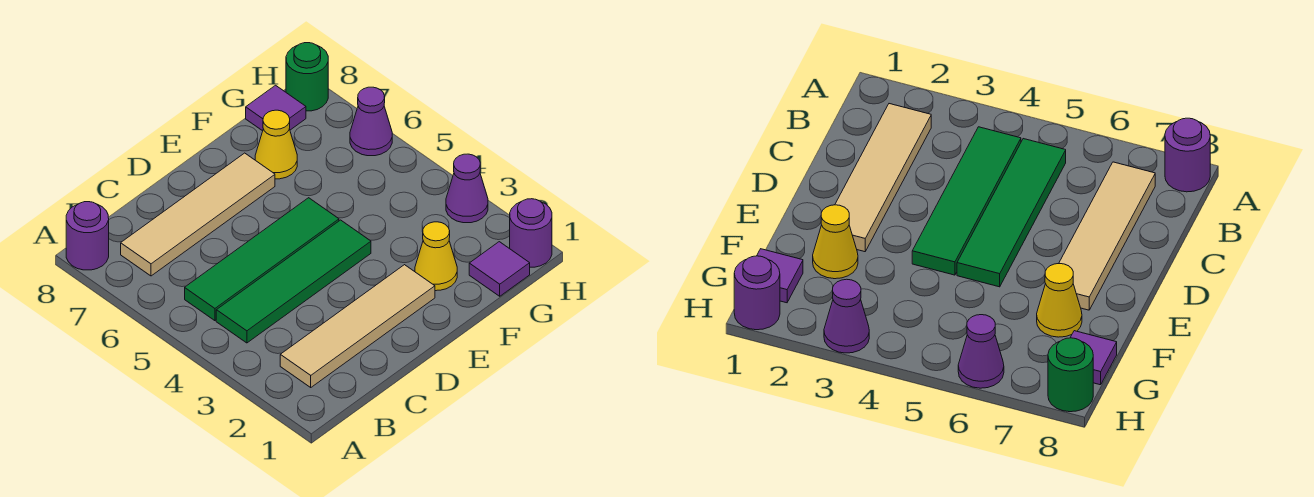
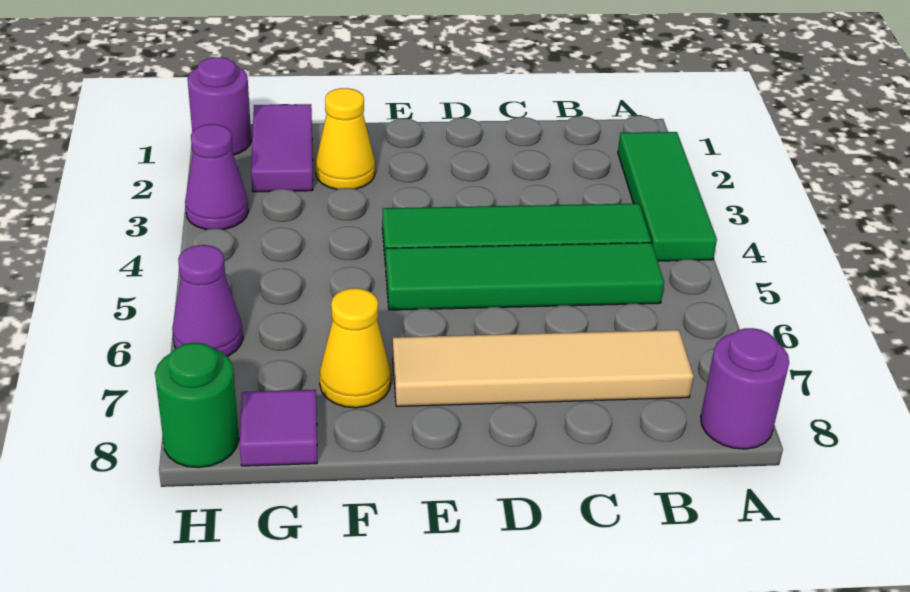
none -> green tile A2:A4 level 1
tan tile B2:E2 level 1 -> none
purple tile G1 level 1 -> purple tile G1:G2 level 1

